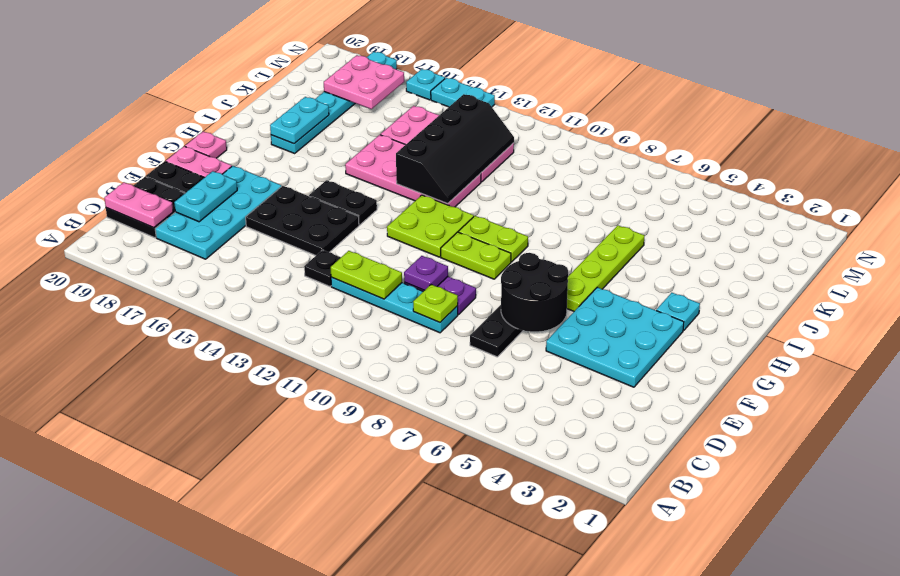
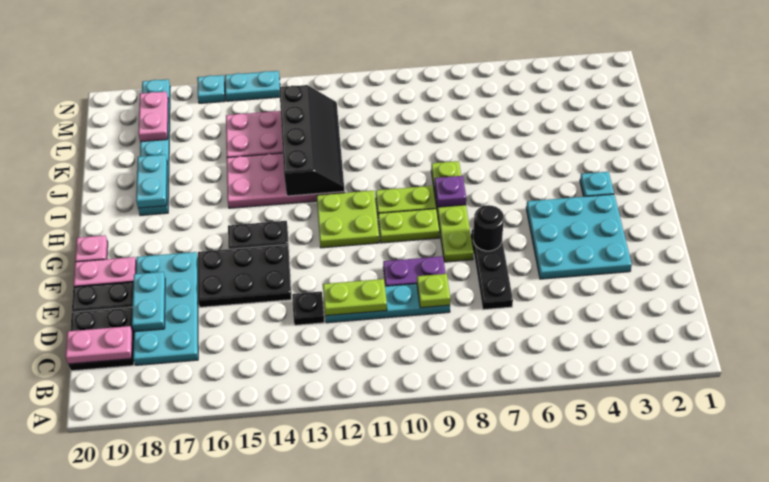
black round brick E6:F7 level 2 -> black round brick F7 level 2
purple plate E10 level 2 -> purple plate H8 level 2
lime plate G6:J6 level 1 -> lime plate F8:I8 level 1
pink plate L17:M18 level 2 -> pink plate L18:M18 level 2

